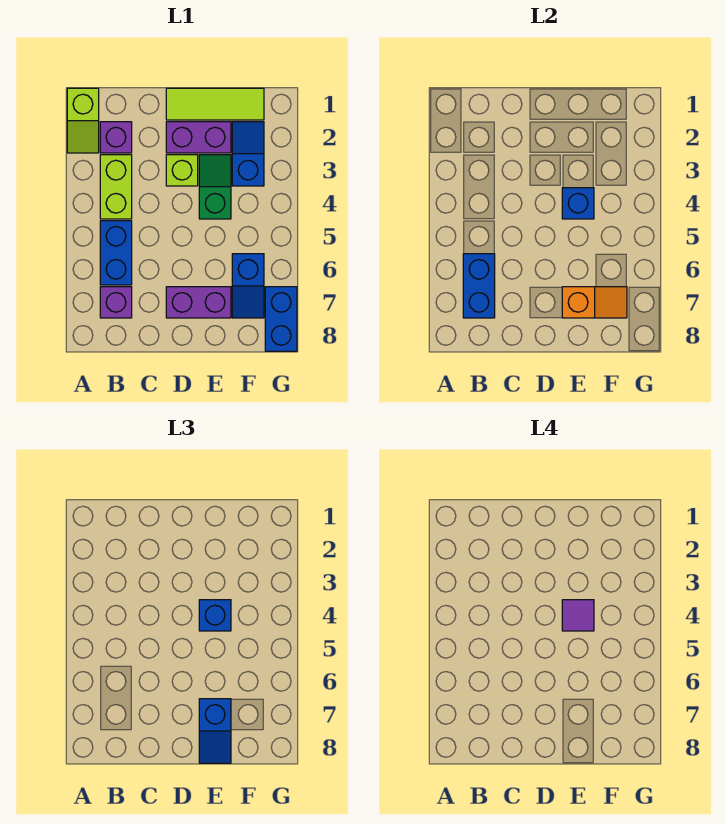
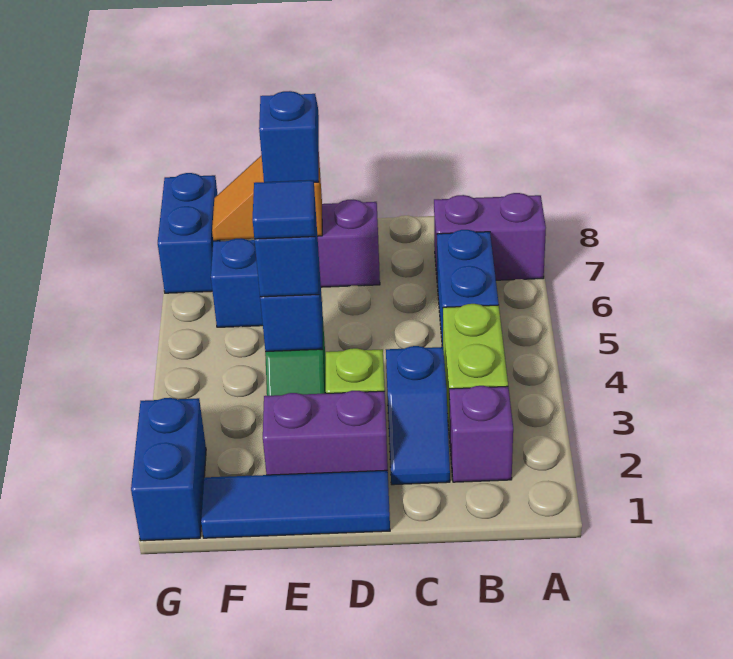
lime slope A1:A2 level 1 top 1 -> none
blue brick B6:B7 level 2 -> blue brick G1:G2 level 1
purple brick B7 level 1 -> purple brick A7:B7 level 1
lime tile D1:F1 level 1 -> blue tile D1:F1 level 1
purple tile E4 level 4 -> blue tile E4 level 4
blue slope F2:F3 level 1 top 3 -> blue slope C2:C3 level 1 top 3

